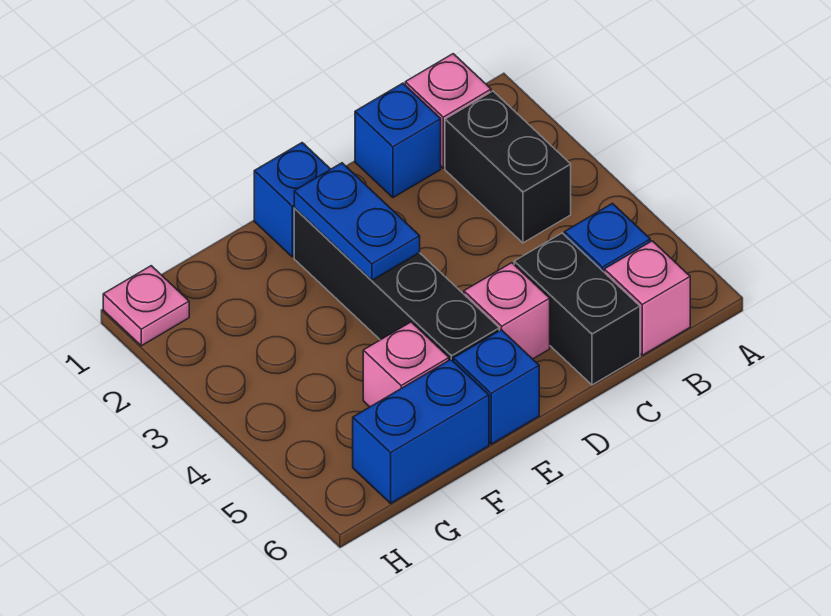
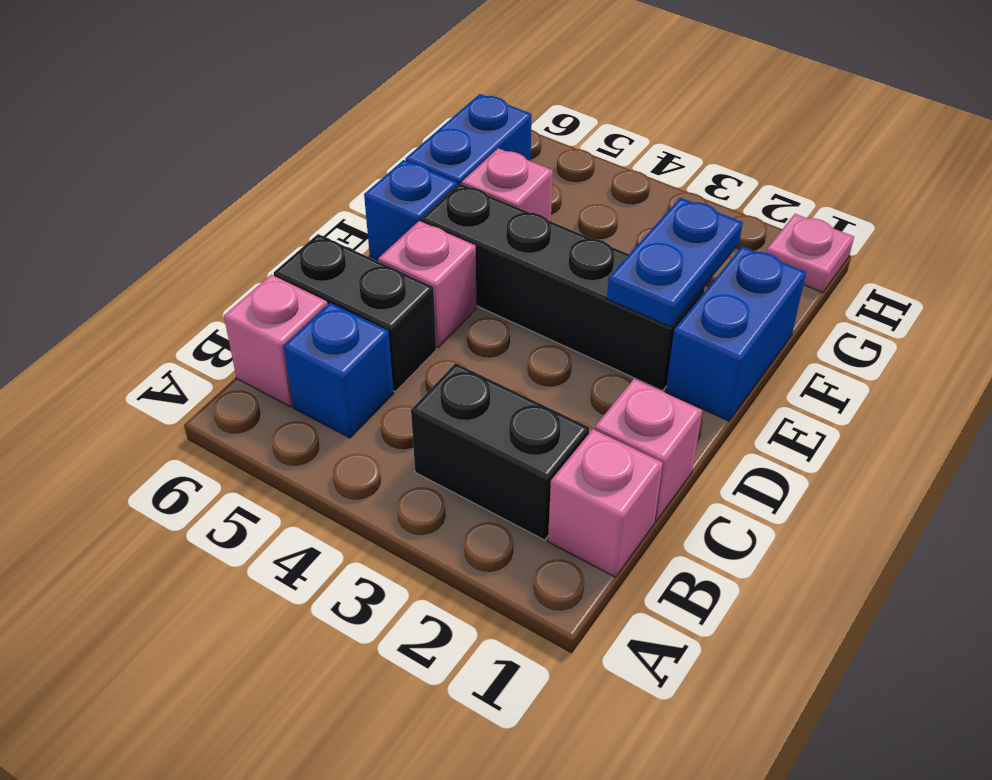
blue brick C1 level 1 -> pink brick C1 level 1
blue brick E1 level 1 -> blue brick E1:F1 level 1
blue plate E2:E3 level 2 -> blue plate E2:F2 level 2

